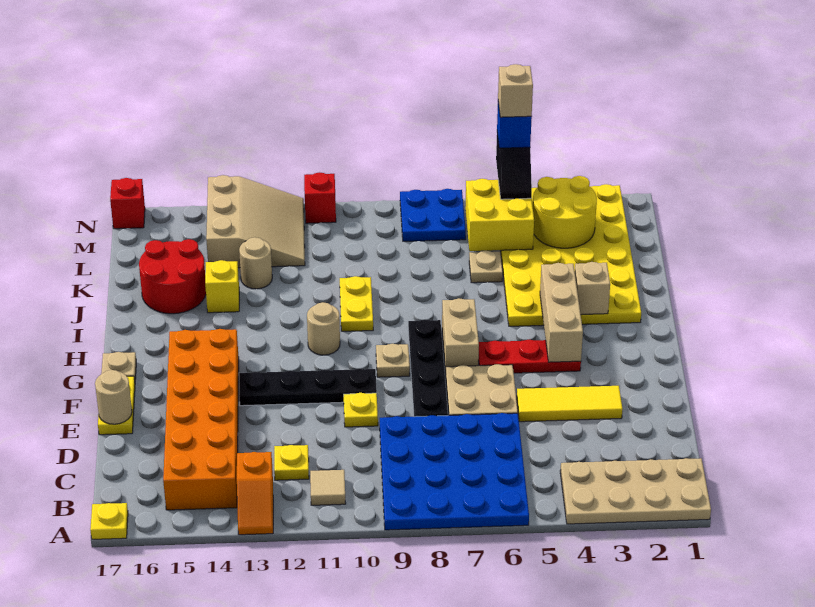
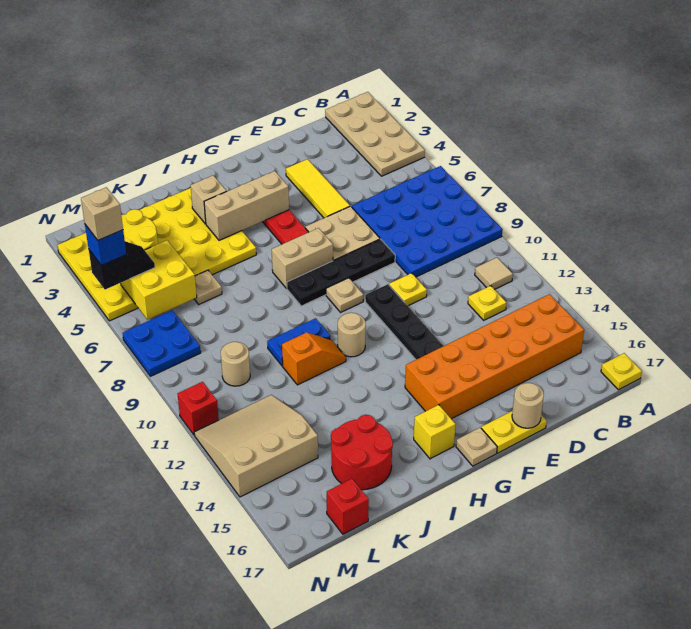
orange slope A13:B13 level 1 top B -> orange slope I11:J11 level 1 top J
yellow plate I10:J10 level 1 -> blue plate I10:J10 level 1
yellow brick J14 level 1 -> yellow brick H16 level 1
tan round brick K13 level 1 -> tan round brick L10 level 1
red brick N17 level 1 -> red brick L17 level 1

